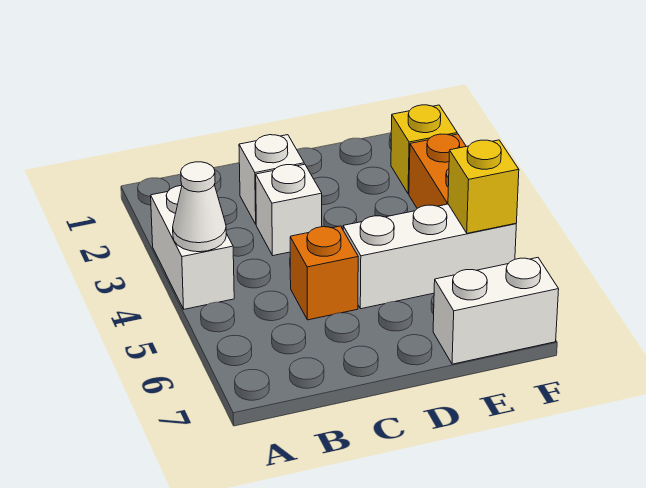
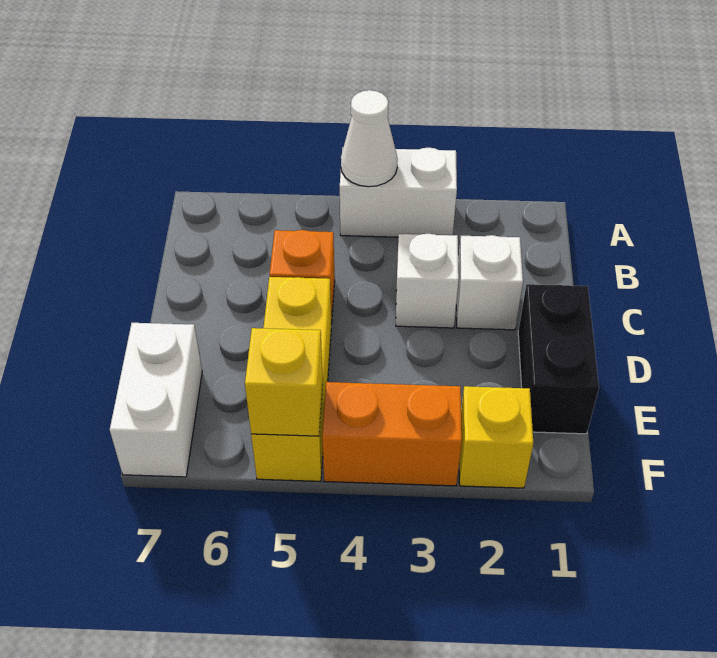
none -> black brick D1:E1 level 1
white brick D5:F5 level 1 -> yellow brick D5:F5 level 1

